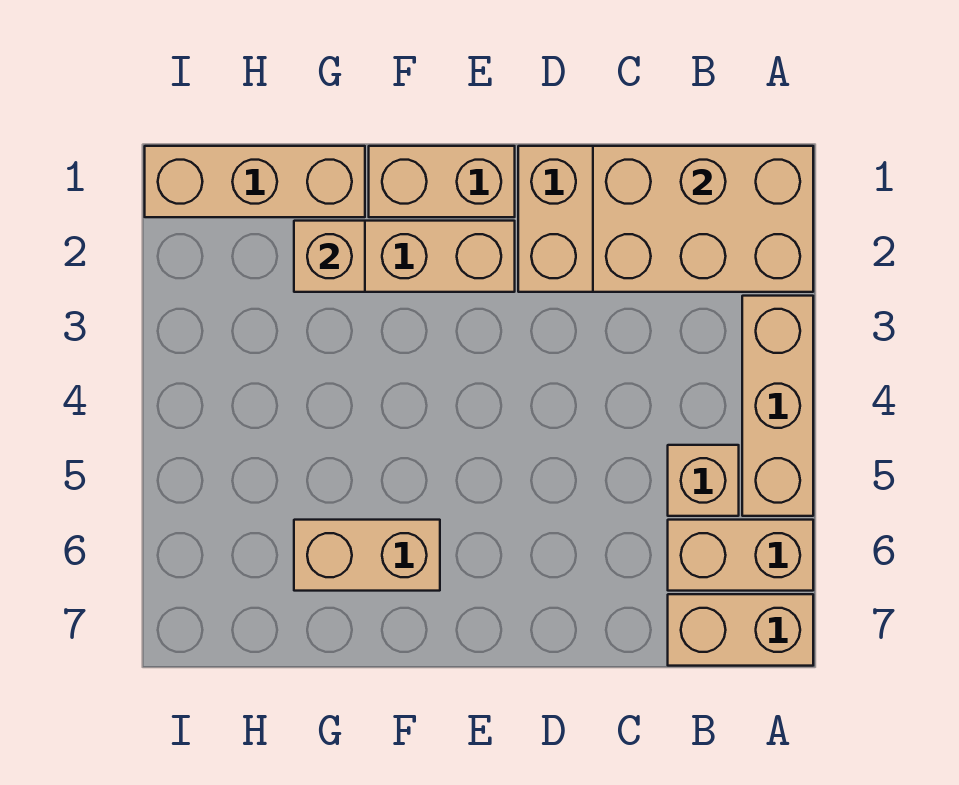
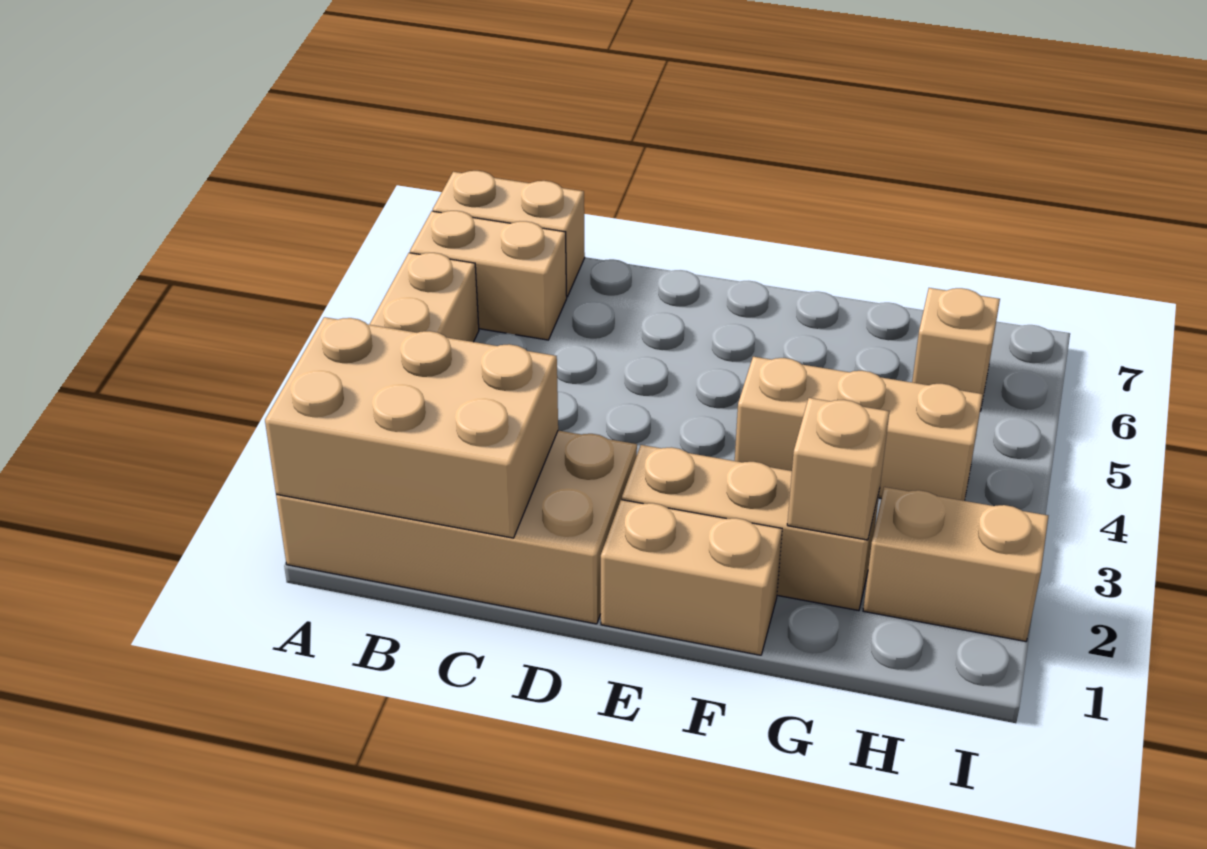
tan brick B5 level 1 -> tan brick H6 level 1
tan brick F6:G6 level 1 -> tan brick H2:I2 level 1
tan brick G1:I1 level 1 -> tan brick F4:H4 level 1

